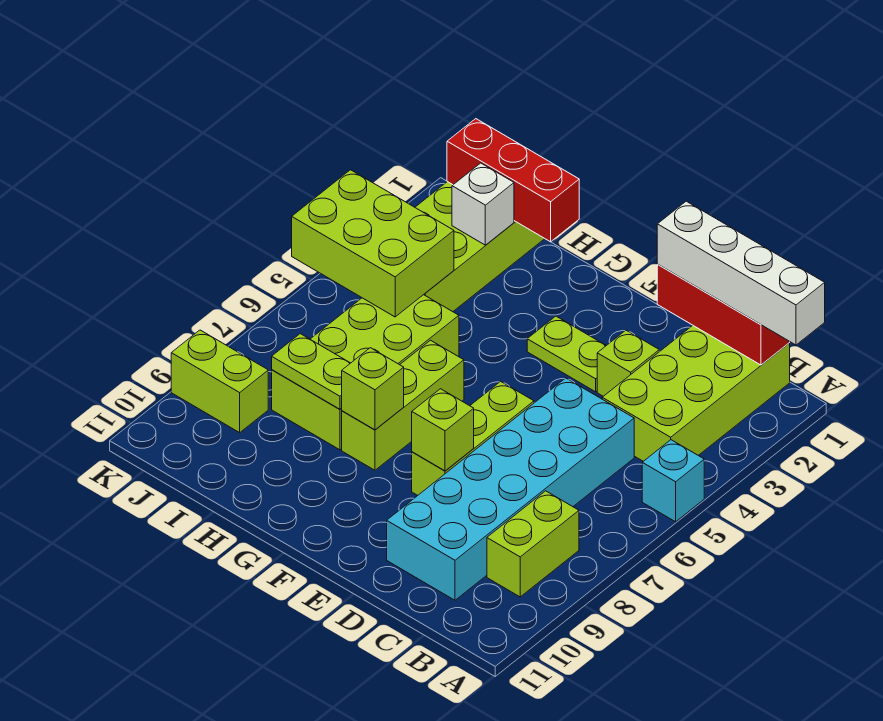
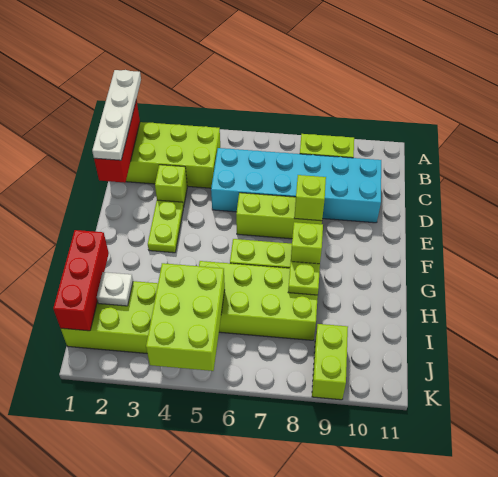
white brick A1:D1 level 3 -> white plate A1:D1 level 3
cyan brick A5 level 1 -> none
lime plate H8:I8 level 2 -> lime plate H8 level 2
white brick I2 level 2 -> white plate I2 level 2

